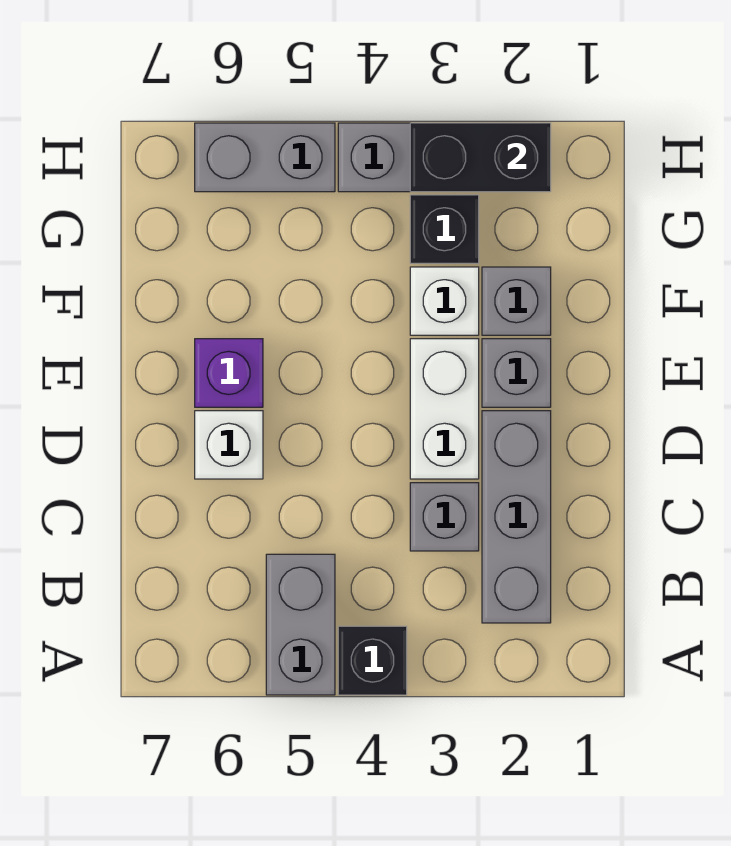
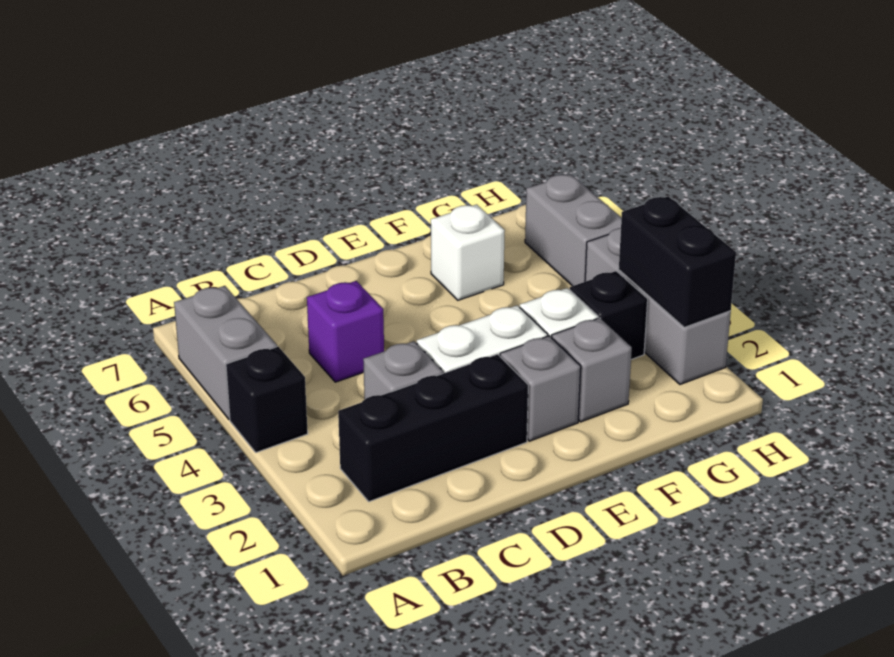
grey brick A5:B5 level 1 -> grey brick A5:A6 level 1
grey brick B2:D2 level 1 -> black brick B2:D2 level 1
white brick D6 level 1 -> white brick F6 level 1
purple brick E6 level 1 -> purple brick C5 level 1

